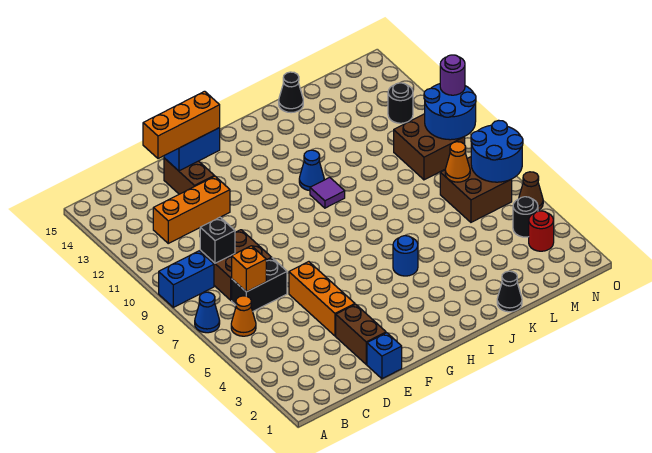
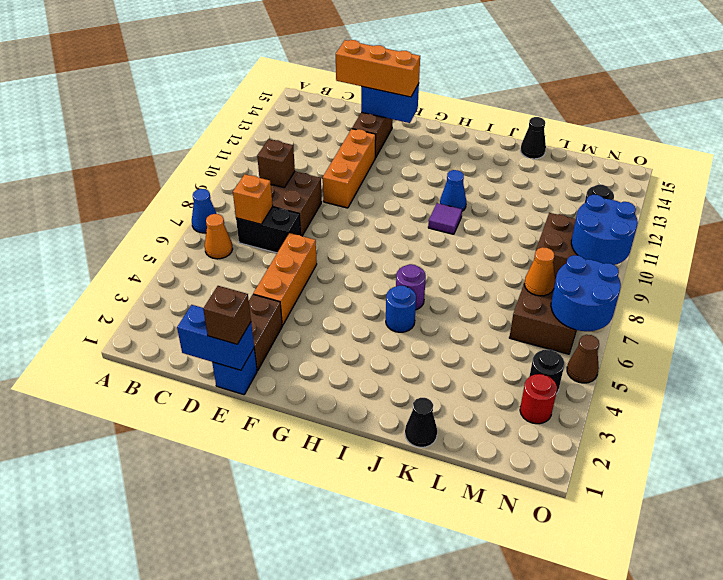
blue brick A9:B9 level 1 -> blue brick D1:E1 level 2
black brick C9 level 2 -> brown brick C9 level 2
orange brick C12:E12 level 1 -> orange brick E10:E12 level 1
none -> brown brick E1 level 3
purple round brick O10 level 3 -> purple round brick I6 level 1

